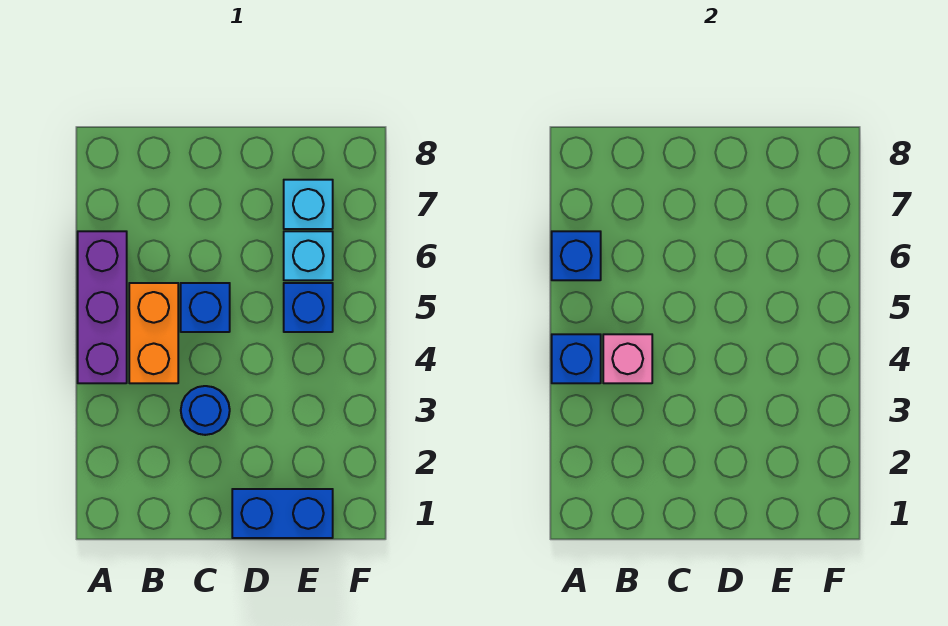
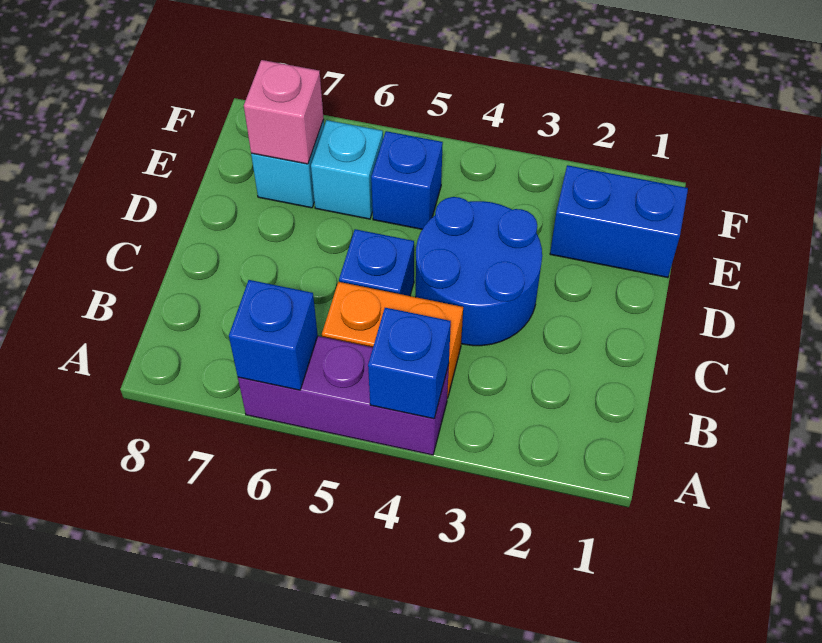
pink brick B4 level 2 -> pink brick E7 level 2
blue round brick C3 level 1 -> blue round brick C3:D4 level 1
blue brick D1:E1 level 1 -> blue brick E1:E2 level 1

